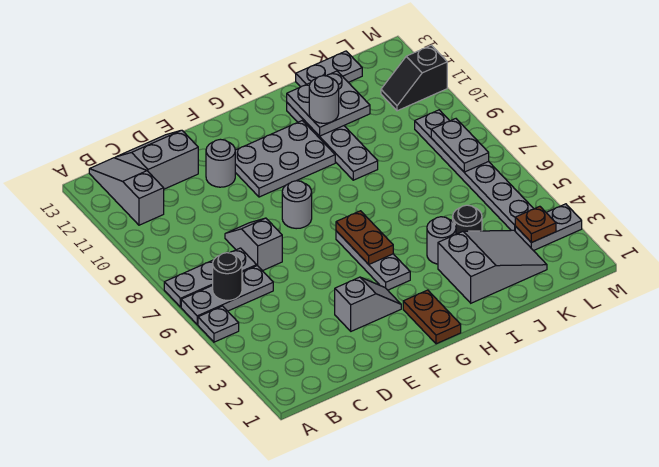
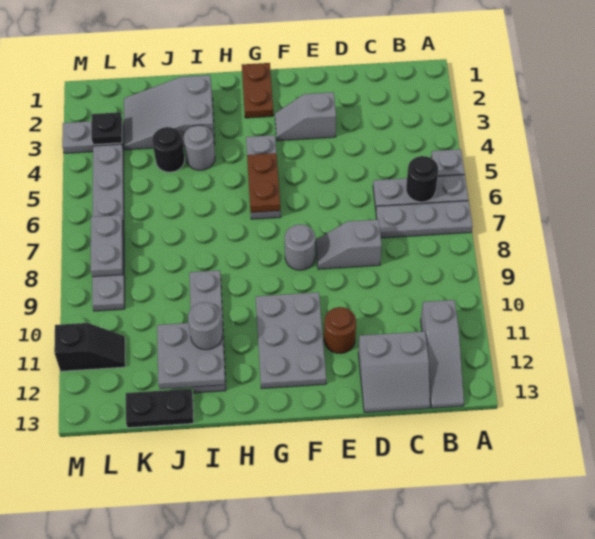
grey slope D7:D8 level 1 top 7 -> grey slope D8:E8 level 1 top D
grey round brick E11 level 1 -> brown round brick E11 level 1
grey plate F10:H11 level 1 -> grey plate F10:G12 level 1
grey plate J13:K13 level 1 -> black plate J13:K13 level 1
brown plate L3 level 2 -> black plate L3 level 2

